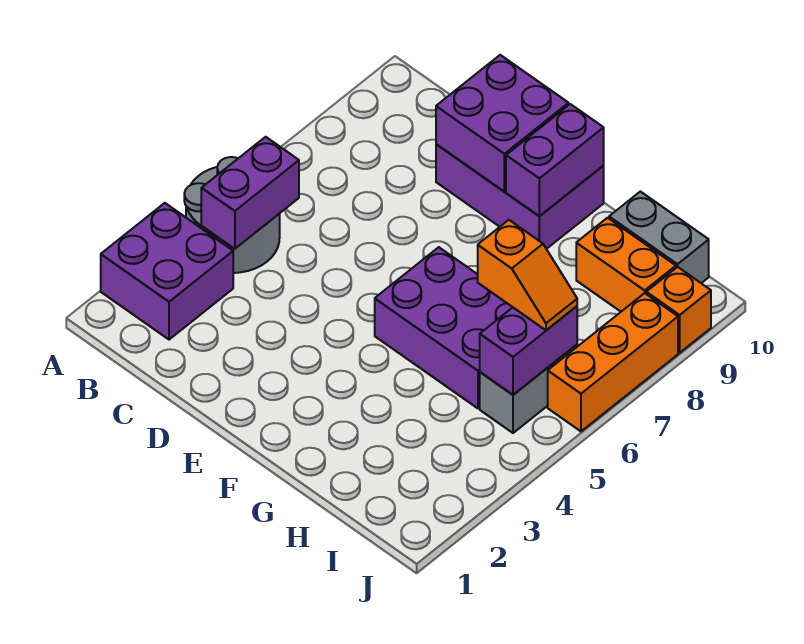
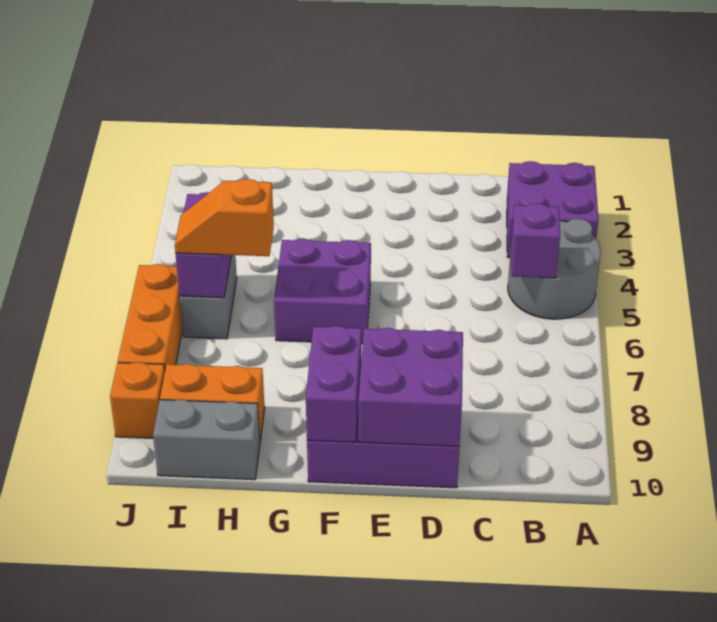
purple brick B4:B5 level 2 -> purple brick B5 level 2
purple brick F5:H6 level 1 -> purple brick F5:G6 level 1

